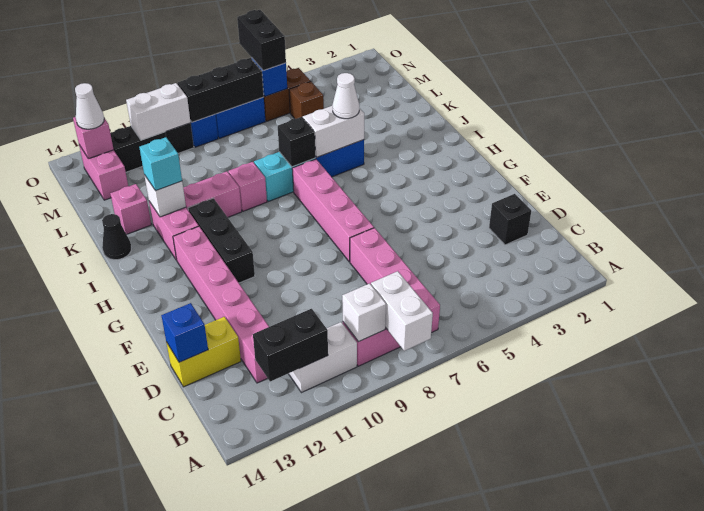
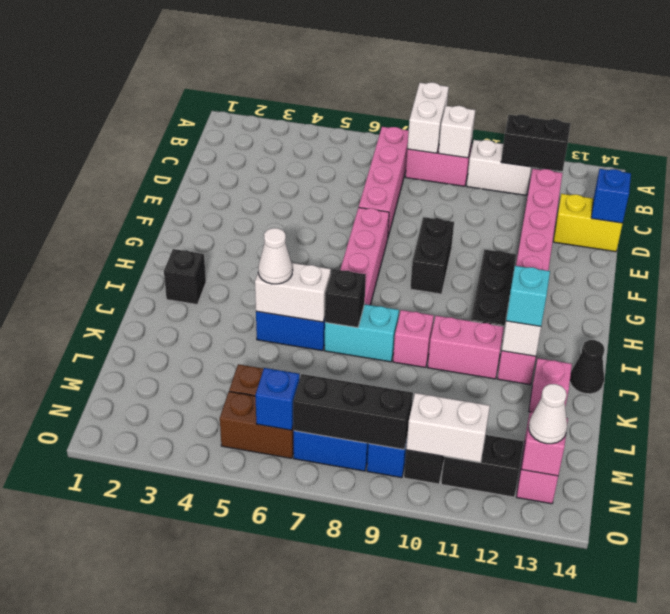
black brick D2 level 1 -> black brick I2 level 1
black brick N6:O6 level 3 -> black brick F9:G9 level 1

